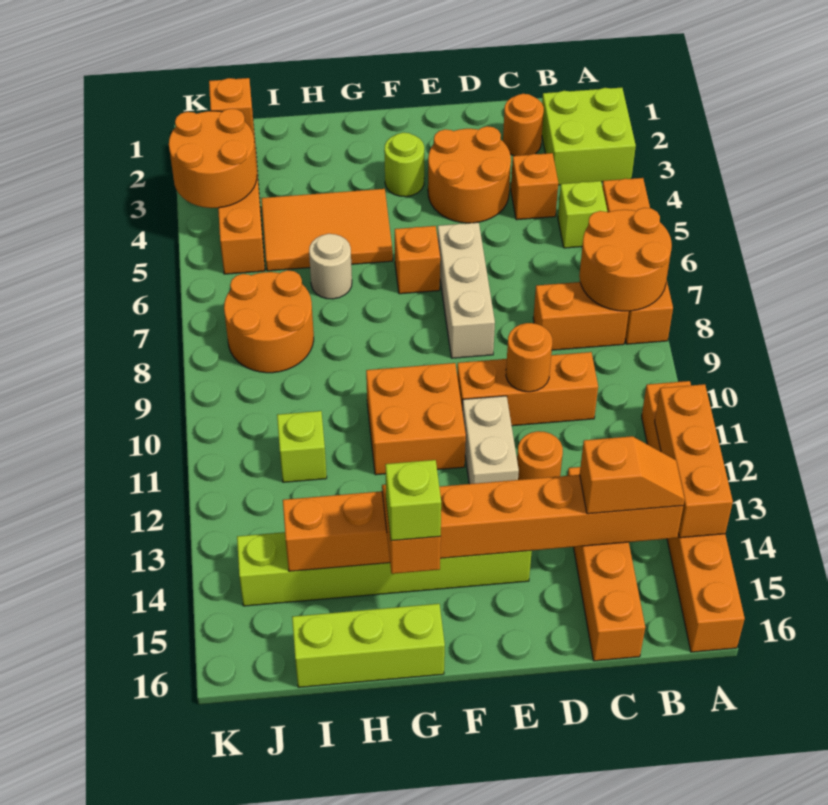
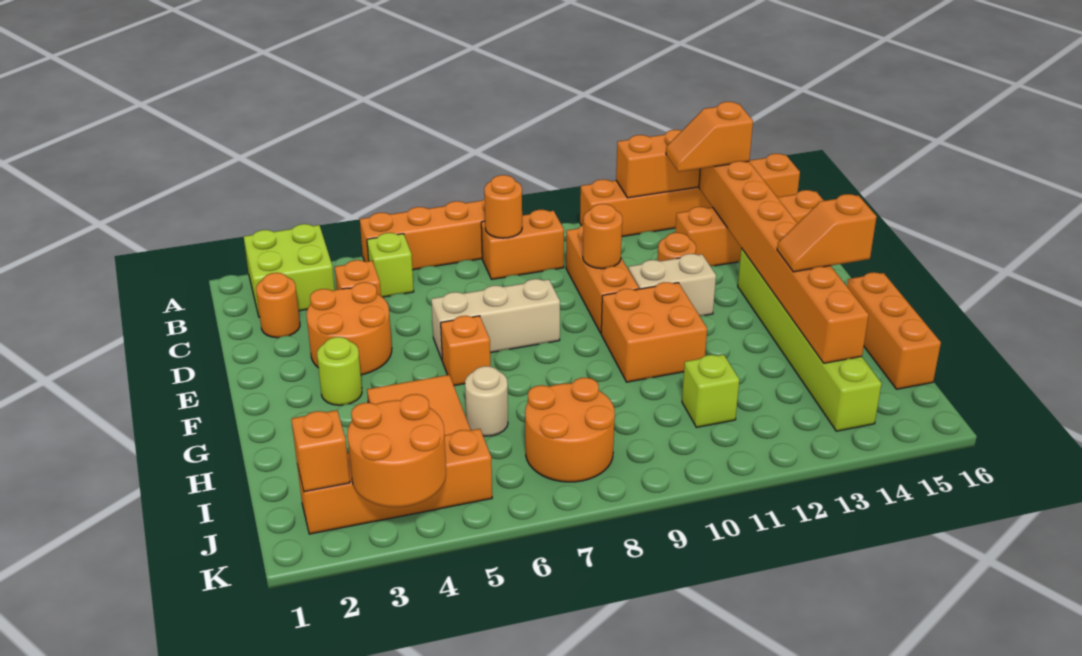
orange round brick A7:B8 level 2 -> orange round brick B8 level 2
orange brick B8:C8 level 1 -> orange brick B8:B9 level 1
orange slope B14:C14 level 3 top C -> orange slope B13:B14 level 3 top 14
lime brick G15 level 4 -> none
lime brick G16:I16 level 1 -> orange brick G16:I16 level 1

